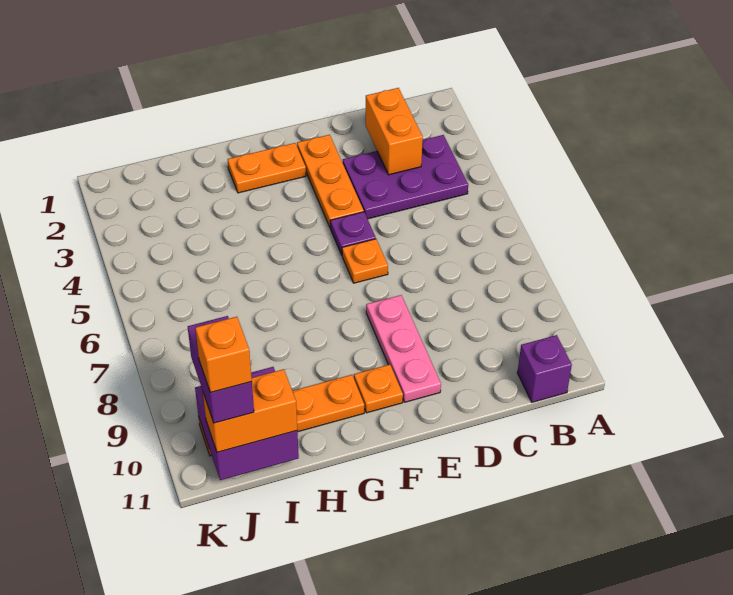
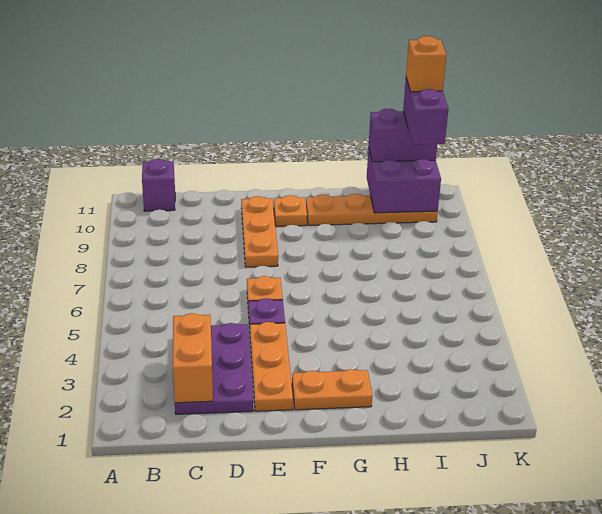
purple plate B3:D4 level 1 -> purple plate C2:D4 level 1
pink plate E8:E10 level 1 -> orange plate E8:E10 level 1
orange brick I11:J11 level 3 -> purple brick I11:J11 level 3

